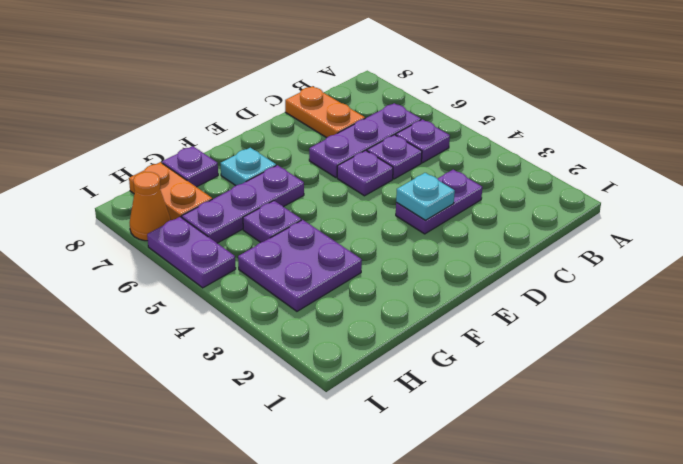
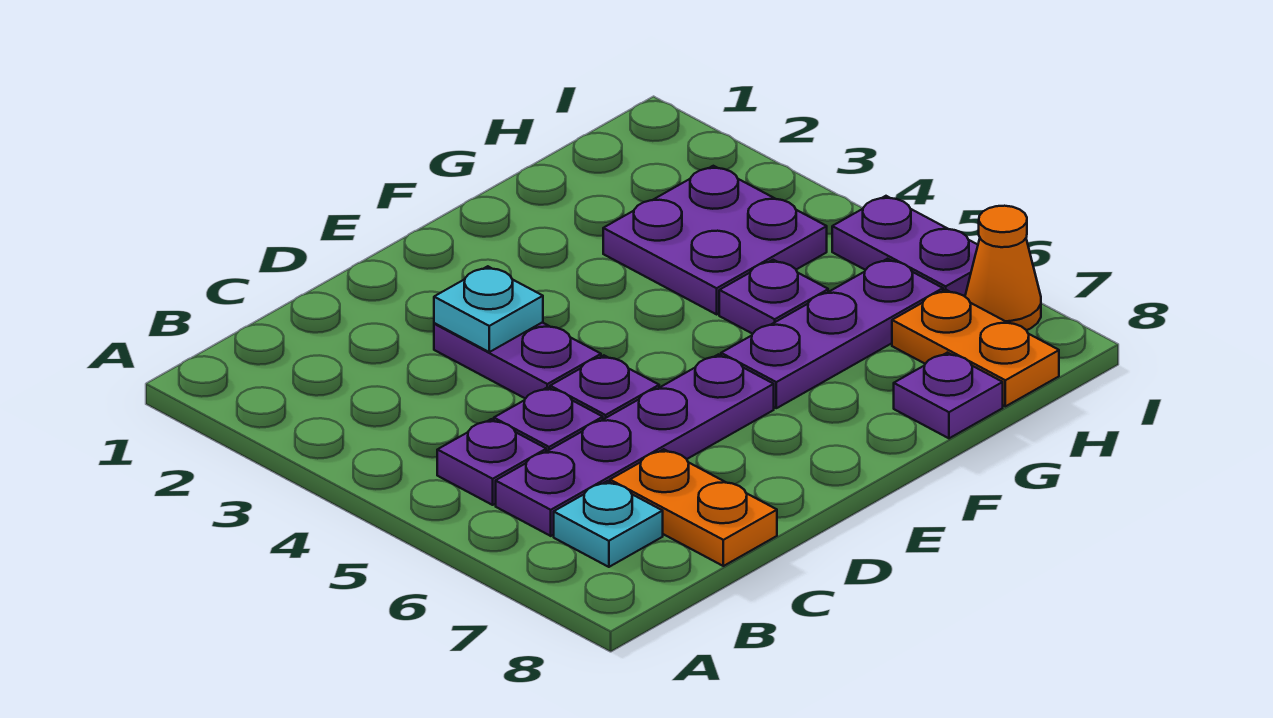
purple plate B6:D6 level 1 -> purple plate B6:E6 level 1
purple plate C3:D3 level 1 -> purple plate D3:D4 level 1
cyan plate F7 level 1 -> cyan plate B7 level 1

